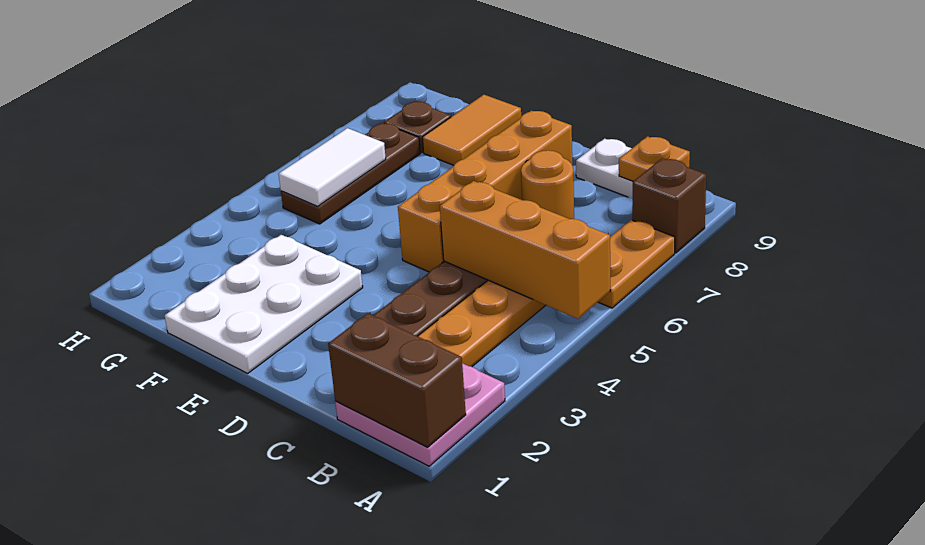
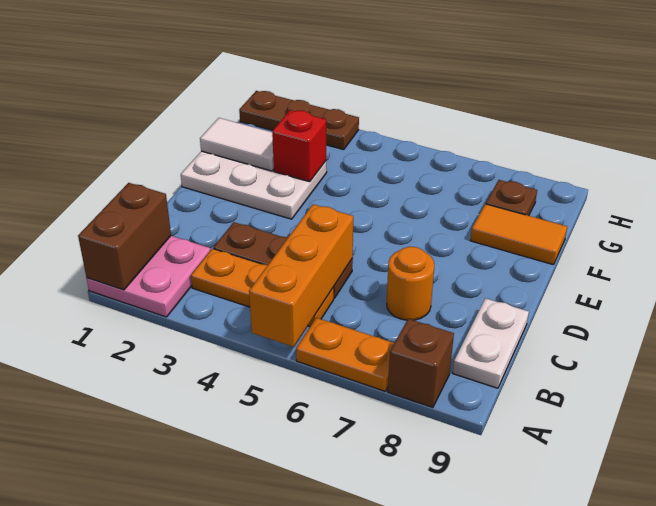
orange plate B9 level 2 -> none
orange brick D5:D8 level 1 -> none
none -> red brick F3 level 2
brown plate G5:G7 level 1 -> brown plate H1:H3 level 1
white tile G5:G6 level 2 -> white tile F1:F2 level 2

